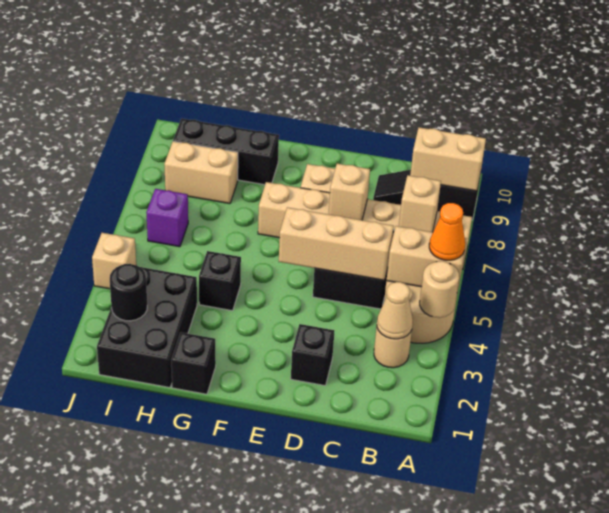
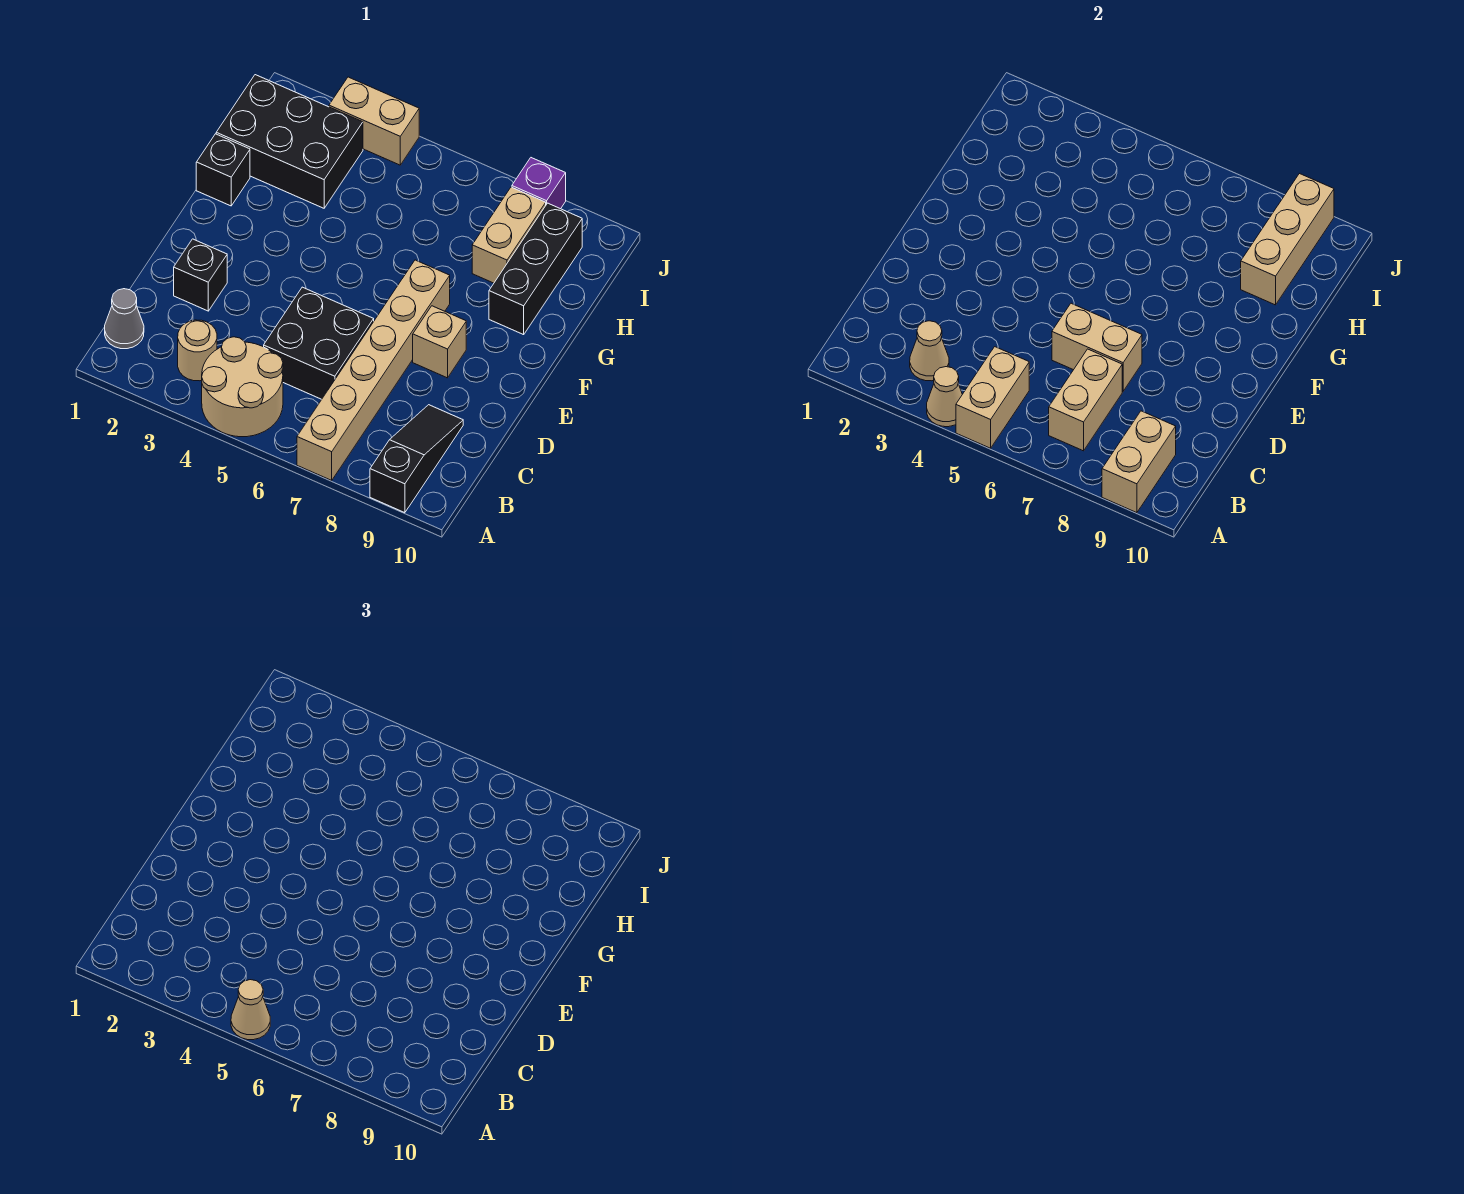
tan round brick A4 level 2 -> tan cone A4 level 2
orange cone A5 level 3 -> tan cone A5 level 3
none -> grey cone B1 level 1
tan brick B7 level 2 -> tan brick B7:C7 level 2
tan brick C5:E5 level 2 -> tan brick H9:J9 level 2
tan brick D7 level 2 -> tan brick D6:D7 level 2
black brick G4 level 1 -> none
black round brick I2 level 2 -> none
purple brick I6 level 1 -> purple brick J8 level 1
tan brick J4 level 1 -> tan brick J3:J4 level 1

